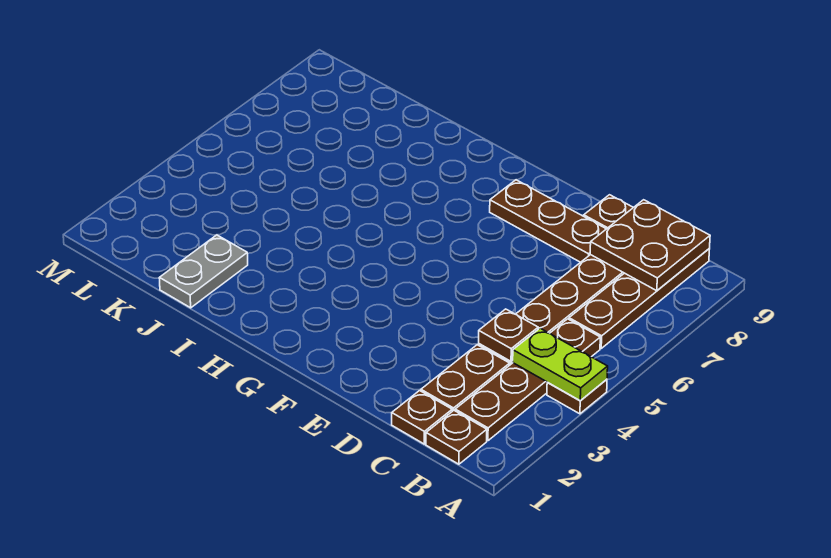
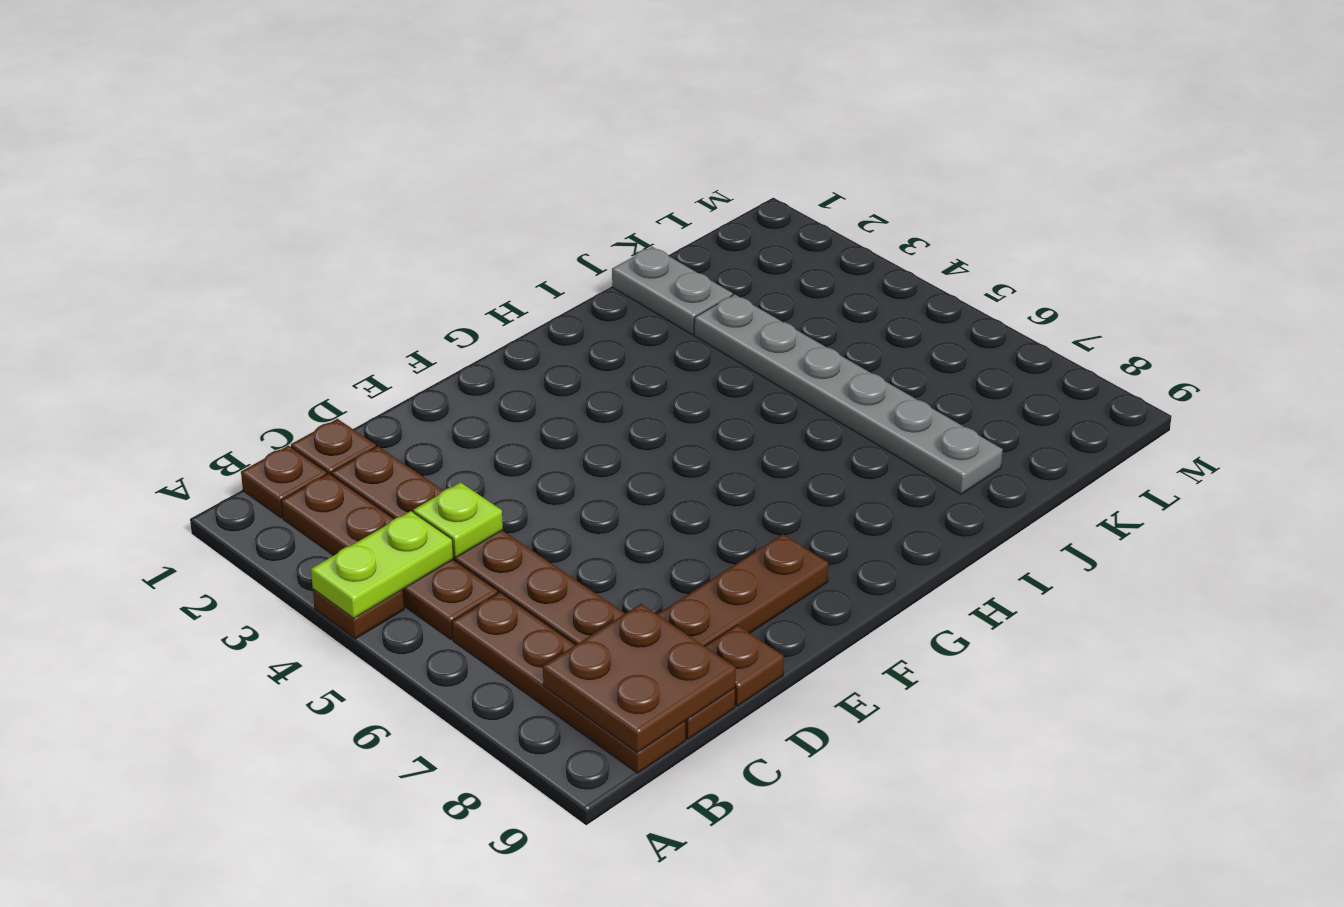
brown plate C4 level 2 -> lime plate C4 level 2
none -> grey plate J3:J8 level 1

